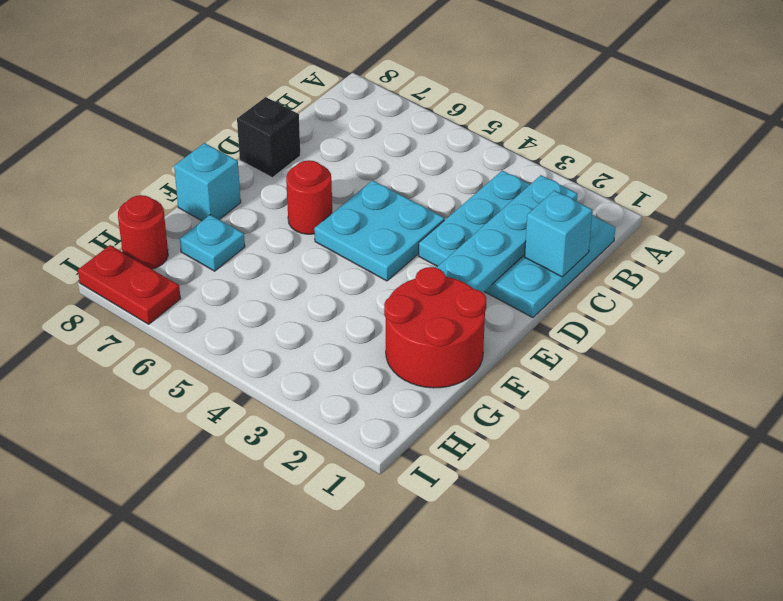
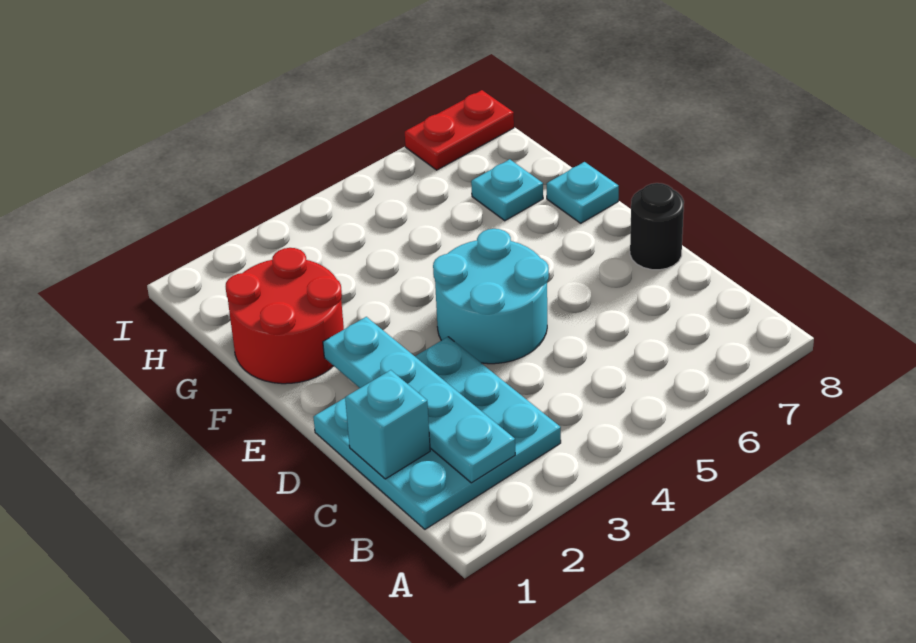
cyan plate D4:E5 level 1 -> cyan round brick D4:E5 level 1
black brick D8 level 1 -> black round brick D8 level 1
red round brick E6 level 1 -> none
cyan brick F8 level 1 -> cyan plate F8 level 1
red round brick H8 level 1 -> none

